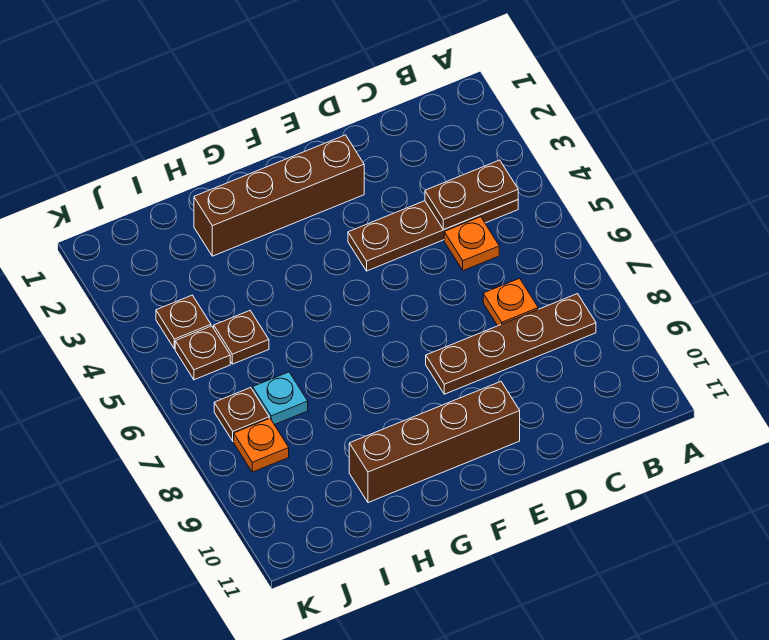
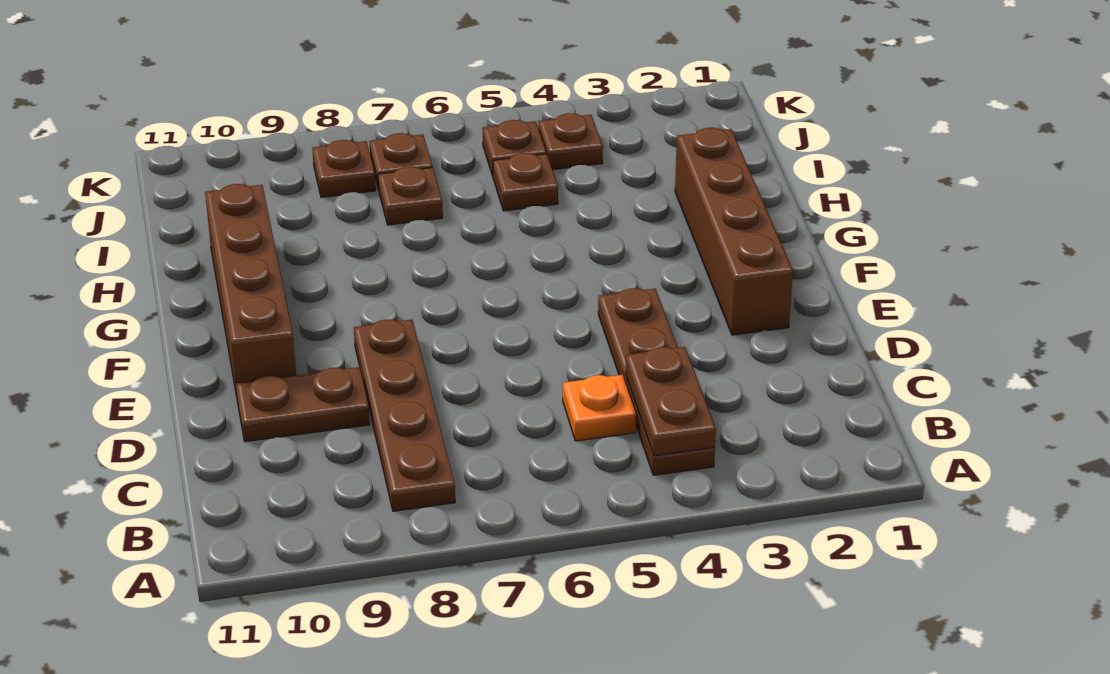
orange plate C7 level 1 -> none
none -> brown plate D9:D10 level 1
cyan plate I7 level 1 -> brown plate I7 level 1
orange plate J8 level 1 -> brown plate J8 level 1

